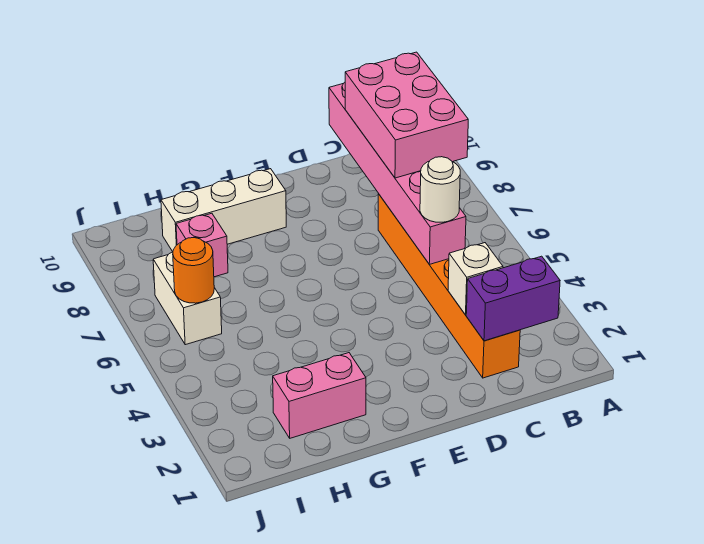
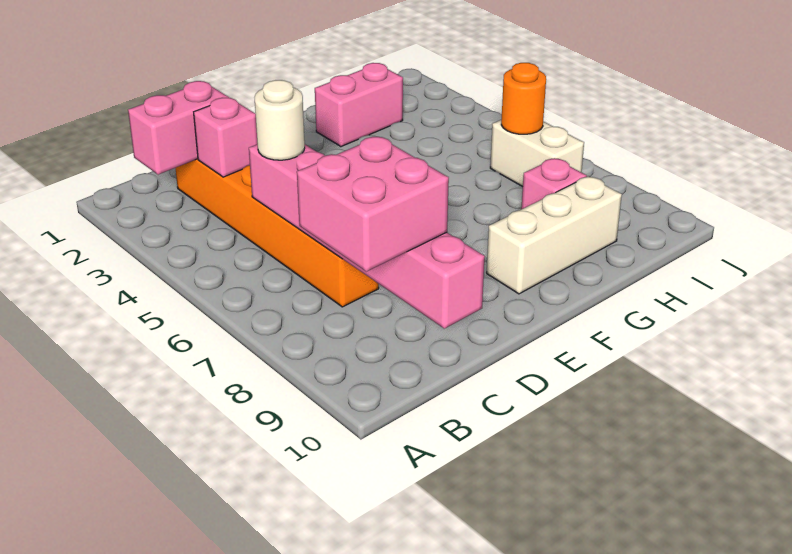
purple brick B2:C2 level 2 -> pink brick B2:C2 level 2
pink brick B7:C9 level 3 -> pink brick B8:C9 level 3
white brick C3 level 2 -> pink brick C3 level 2

